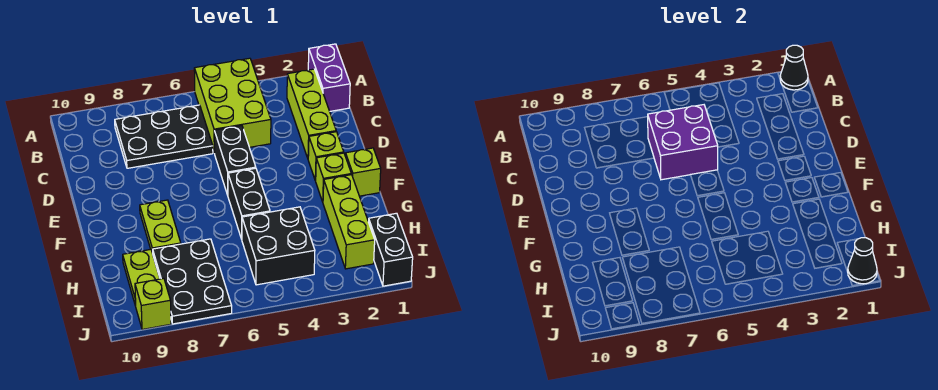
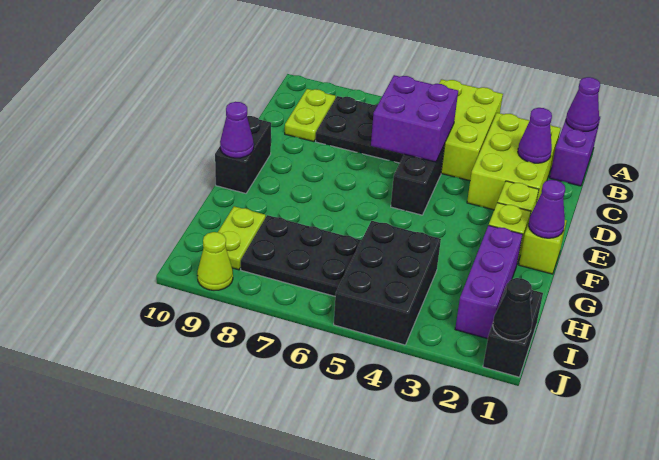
black cone A1 level 2 -> purple cone A1 level 2
lime brick B2:D2 level 1 -> lime brick B2:D3 level 1
none -> purple cone C2 level 2
none -> purple cone F1 level 2
black brick F5:G5 level 1 -> black brick E10:F10 level 1
lime plate F8:G8 level 1 -> lime plate B9:C9 level 1
none -> purple cone F10 level 2
lime brick G2:I2 level 1 -> purple brick G2:I2 level 1
black brick H4:I5 level 1 -> black brick H4:J5 level 1
black plate H7:J8 level 1 -> black plate H6:I8 level 1
lime brick J9 level 1 -> lime cone J9 level 1

